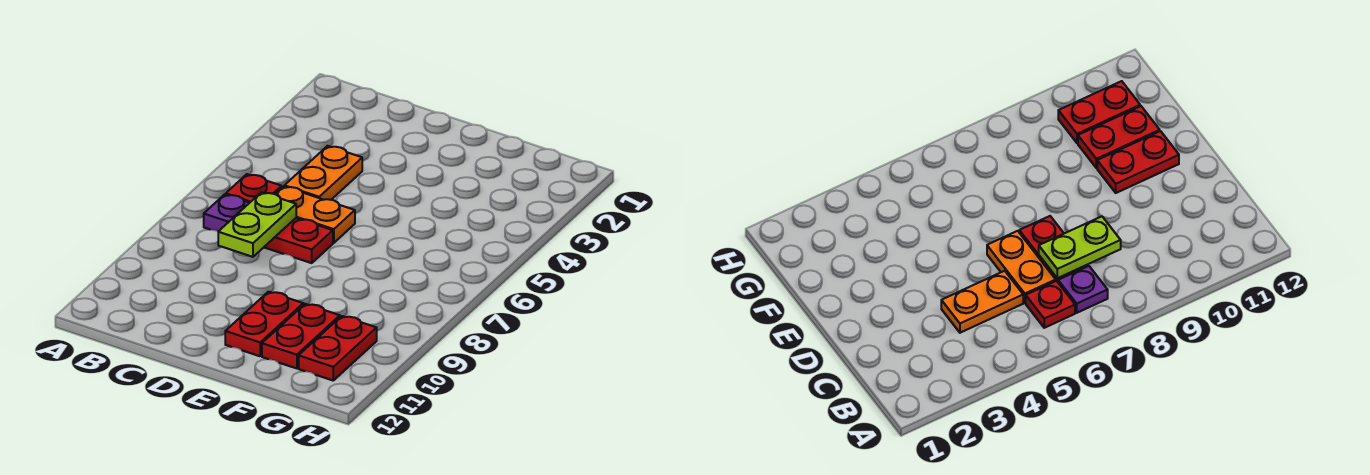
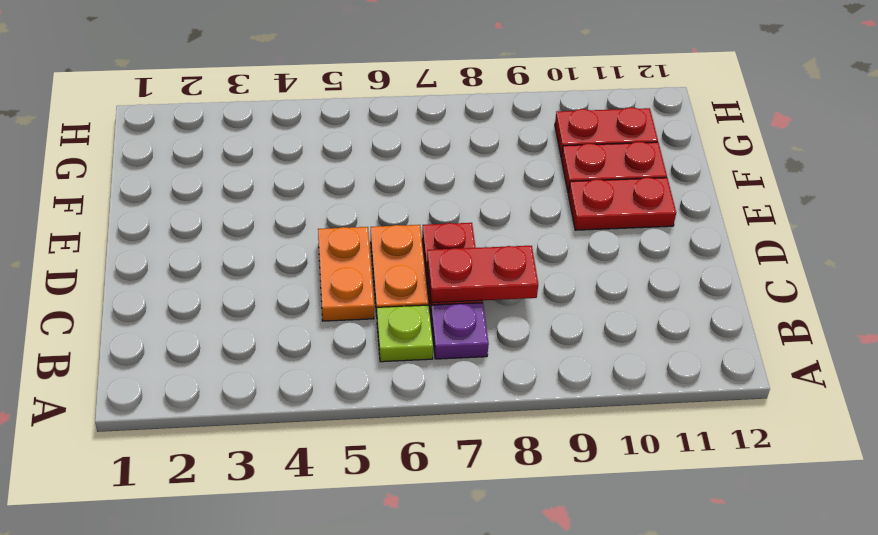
red plate B6 level 1 -> lime plate B6 level 1
orange plate C4:C5 level 1 -> orange plate C5:D5 level 1
lime plate C7:C8 level 2 -> red plate C7:C8 level 2

